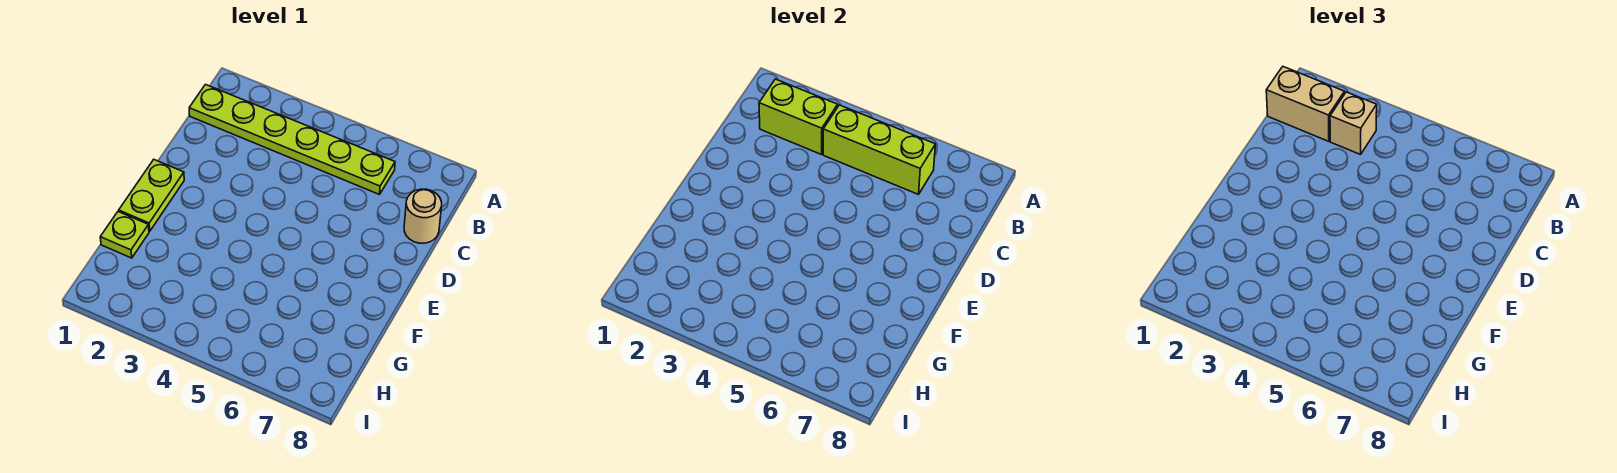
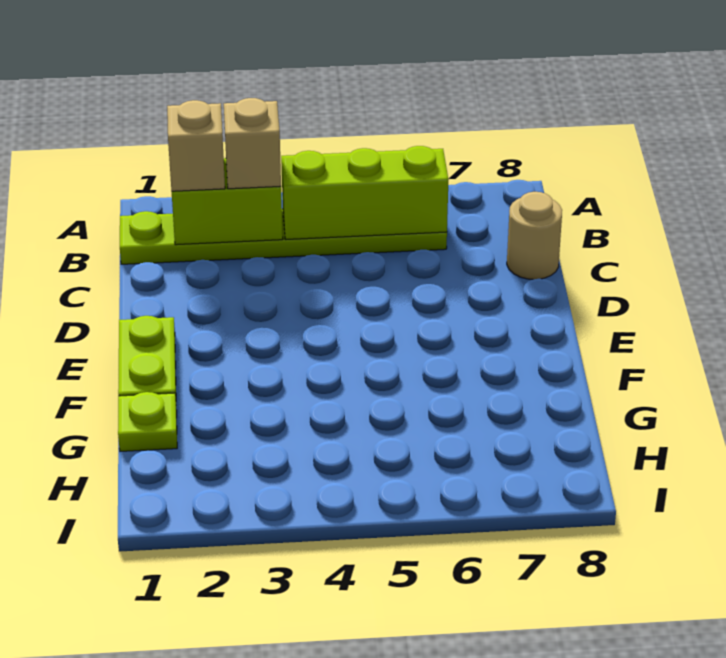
tan brick B1:B2 level 3 -> tan brick B2 level 3

